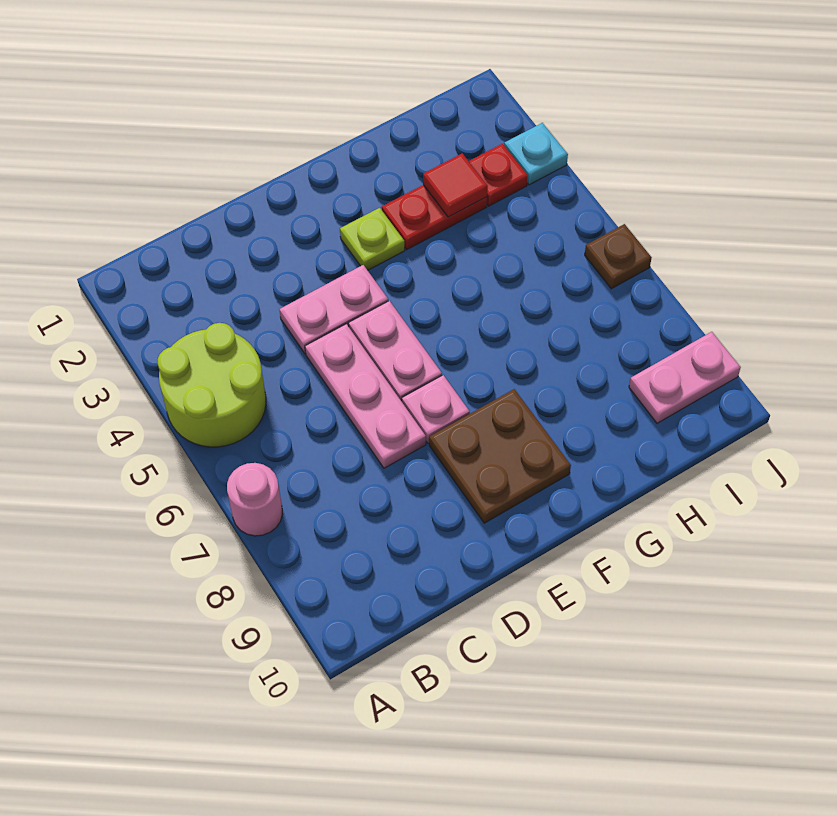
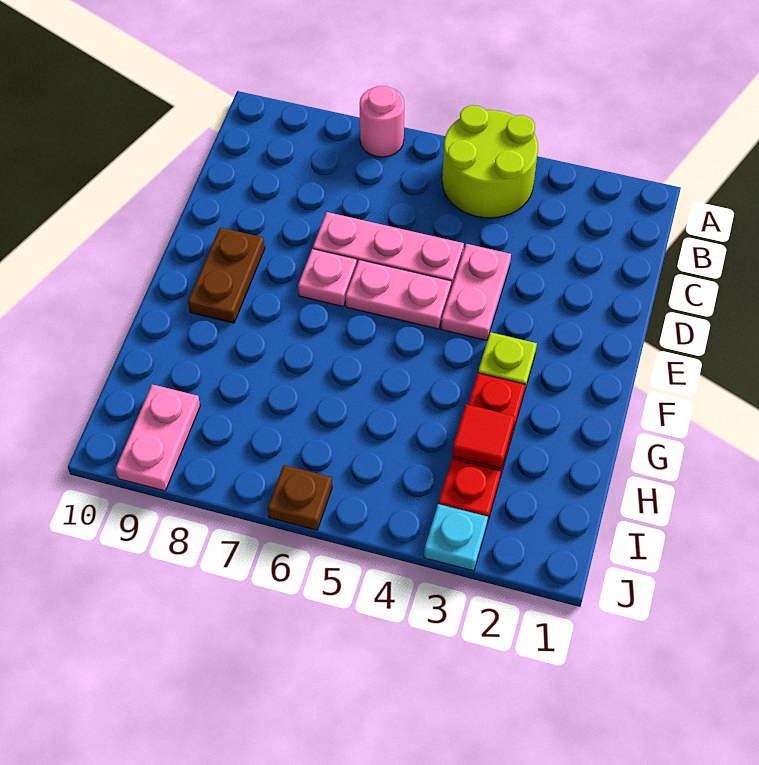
brown plate E8:F9 level 1 -> brown plate E9:F9 level 1

